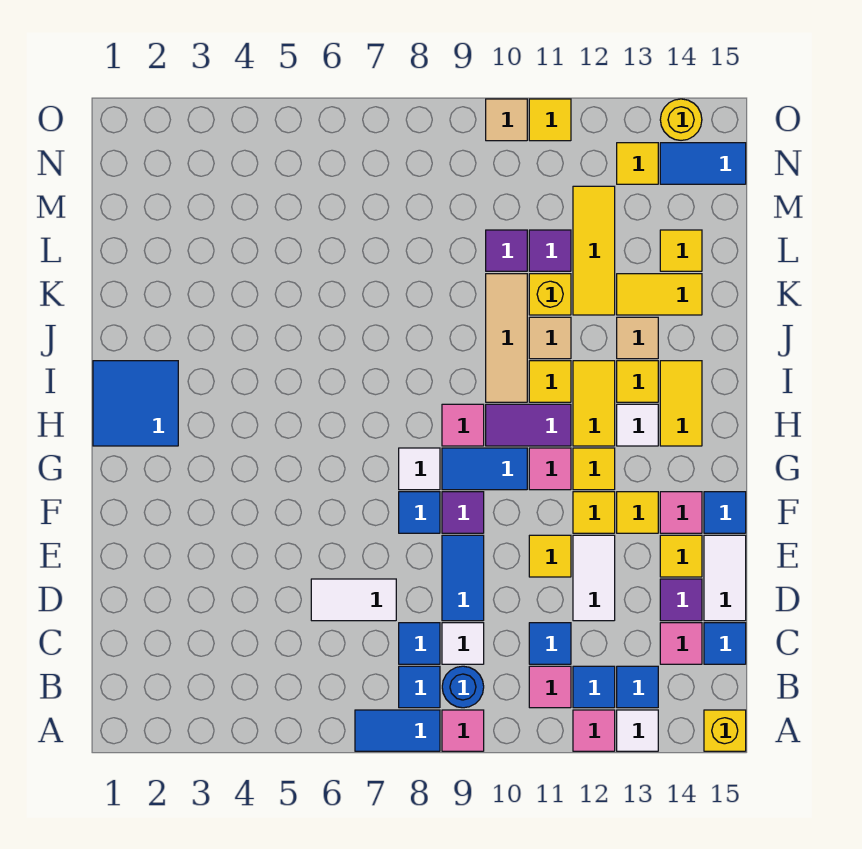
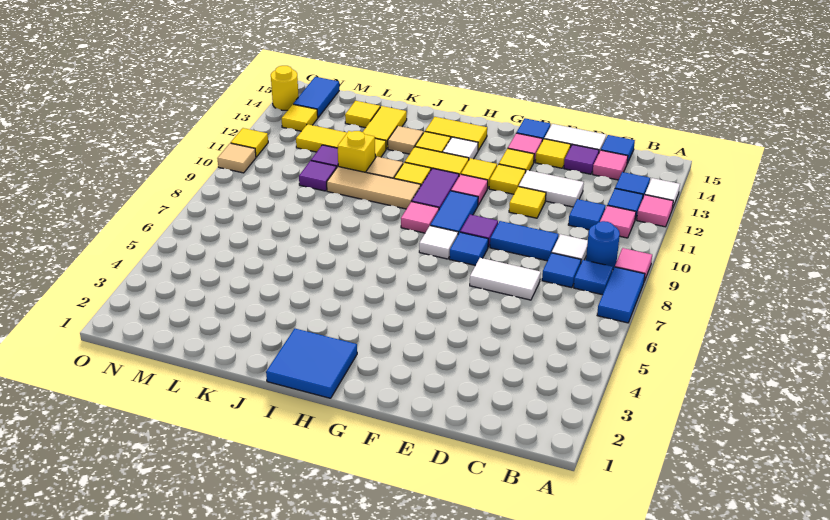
yellow brick A15 level 1 -> none
white tile D6:D7 level 1 -> white tile D7:E7 level 1

